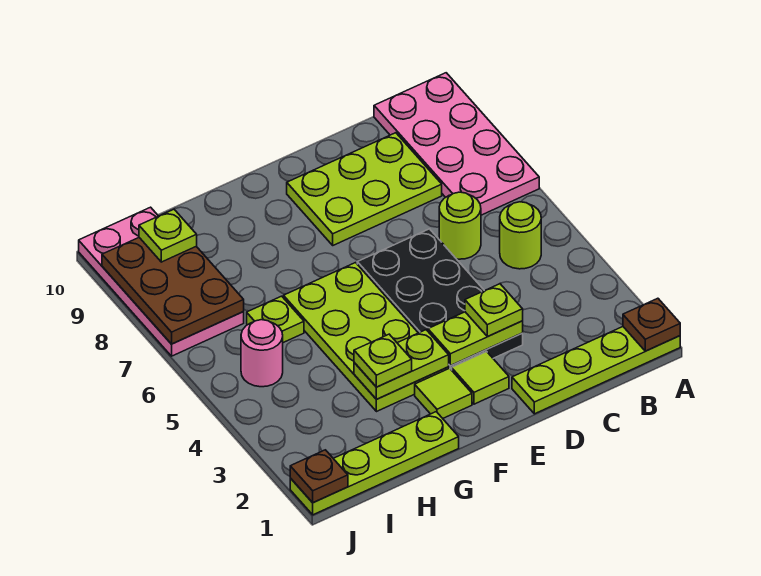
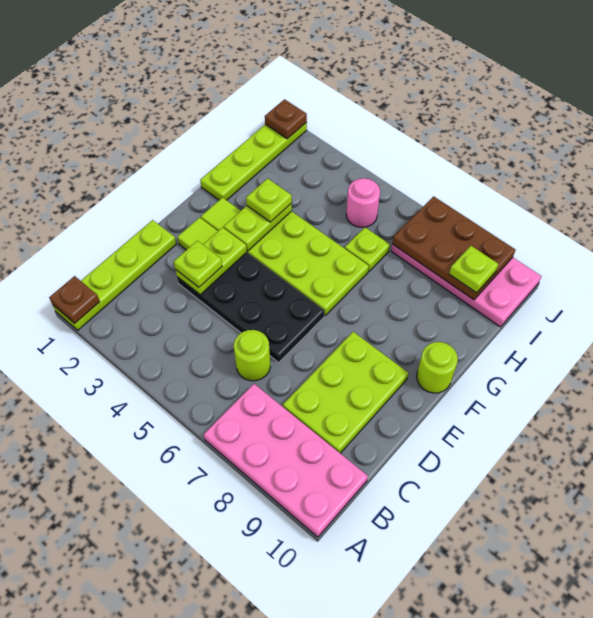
lime round brick B5 level 1 -> lime round brick F10 level 1

